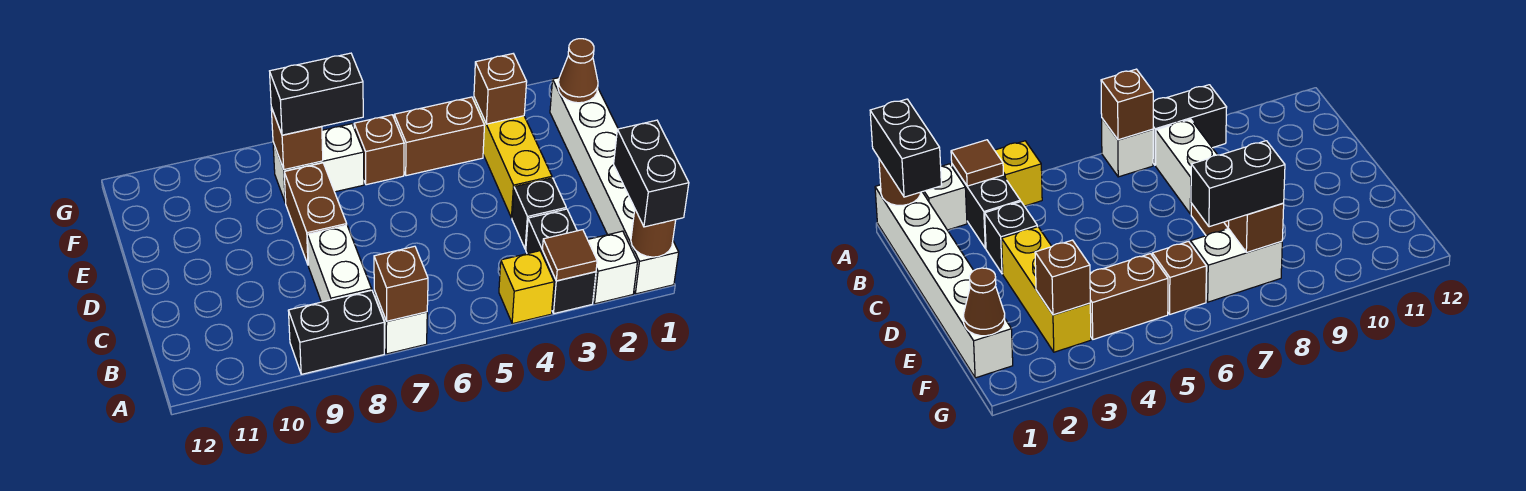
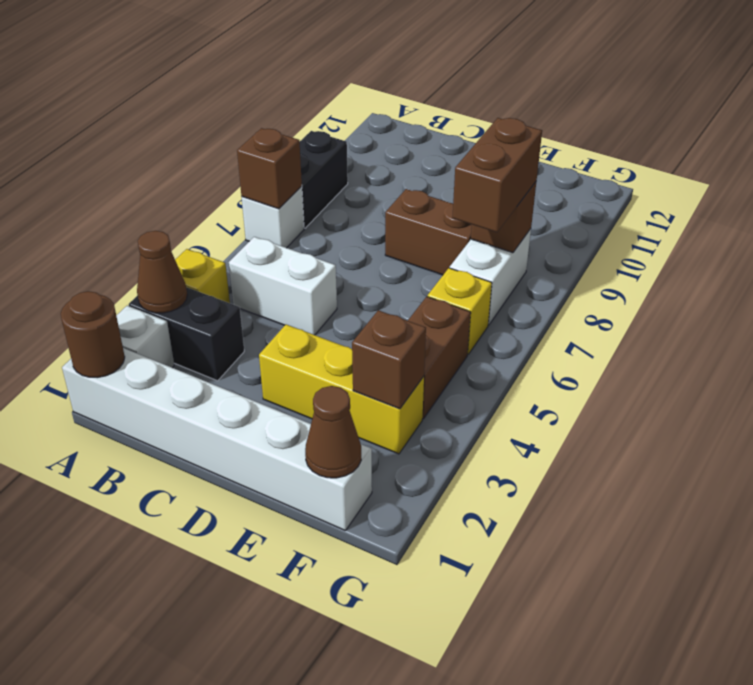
black brick A1:B1 level 3 -> none
brown tile A3 level 2 -> brown cone A3 level 2
white brick B8:C8 level 1 -> white brick B5:C5 level 1
black brick C3 level 1 -> none
brown brick F6 level 1 -> yellow brick F6 level 1
black brick F7:F8 level 3 -> brown brick F7:F8 level 3

